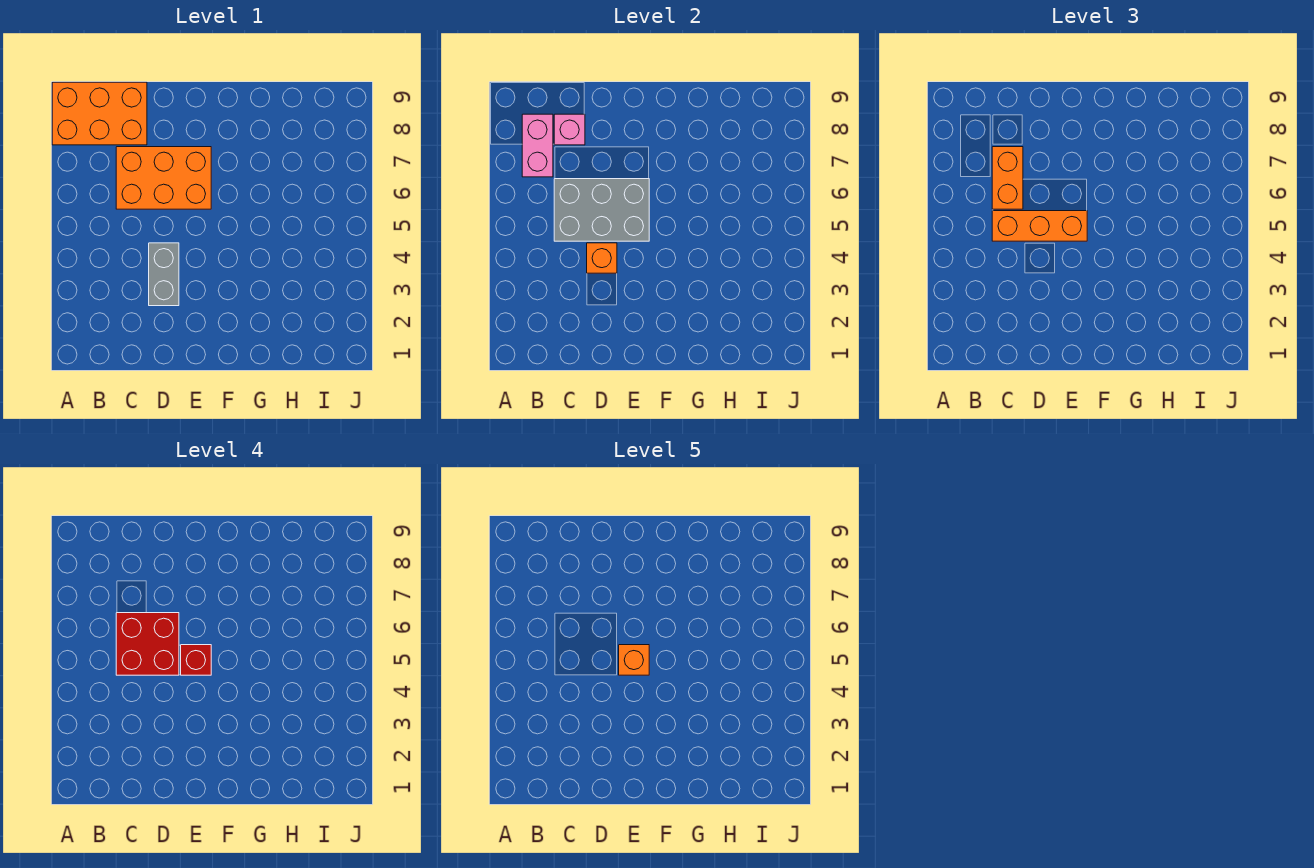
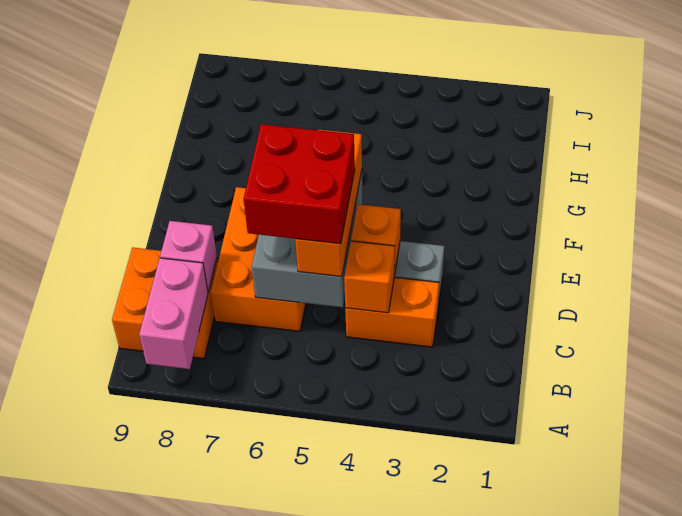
orange brick A8:C9 level 1 -> orange brick B8:C9 level 1
pink brick B7:B8 level 2 -> pink brick A8:B8 level 2
orange brick C6:C7 level 3 -> orange brick C3:C4 level 1
red brick E5 level 4 -> none
orange brick E5 level 5 -> orange brick C4 level 2

